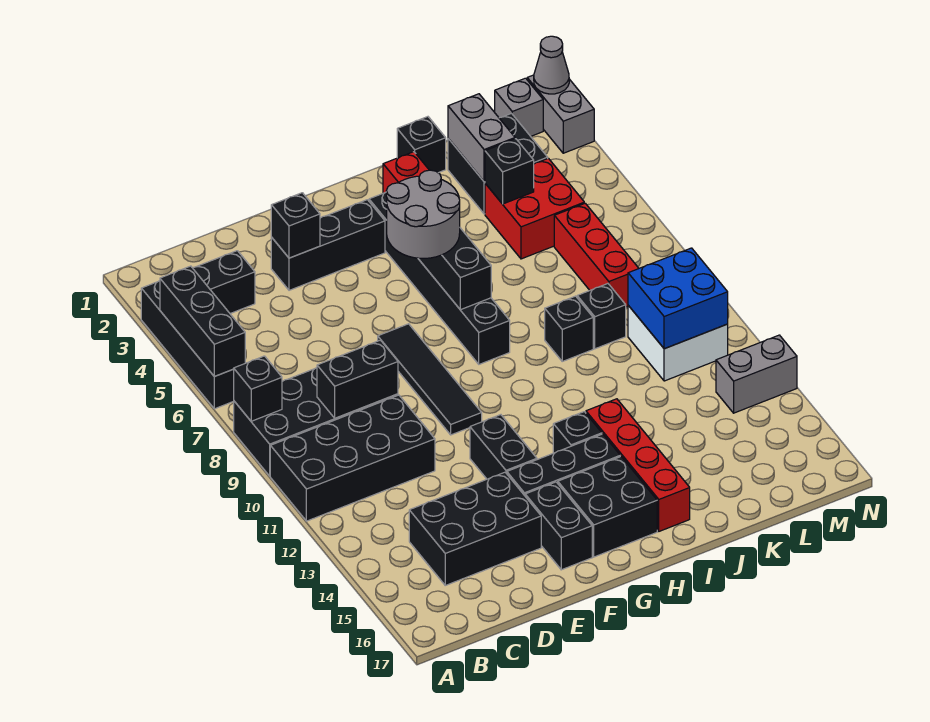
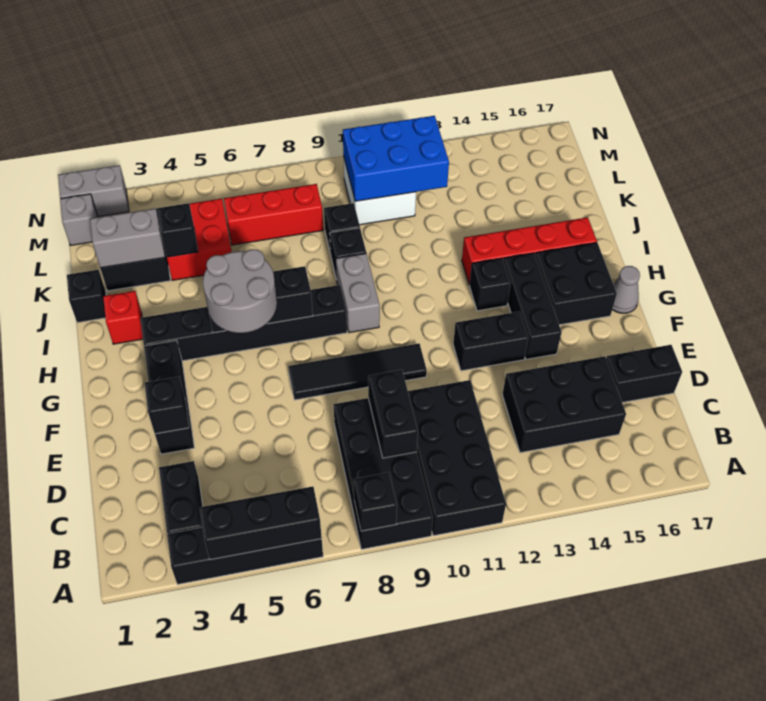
black brick C14:E15 level 1 -> black brick C13:D15 level 1
black brick F15:F16 level 1 -> black brick D16:D17 level 1
blue brick L10:M11 level 2 -> blue brick L10:M12 level 2
grey brick M13:N13 level 1 -> grey brick H9:I9 level 1
grey cone N1 level 2 -> grey cone G17 level 1

